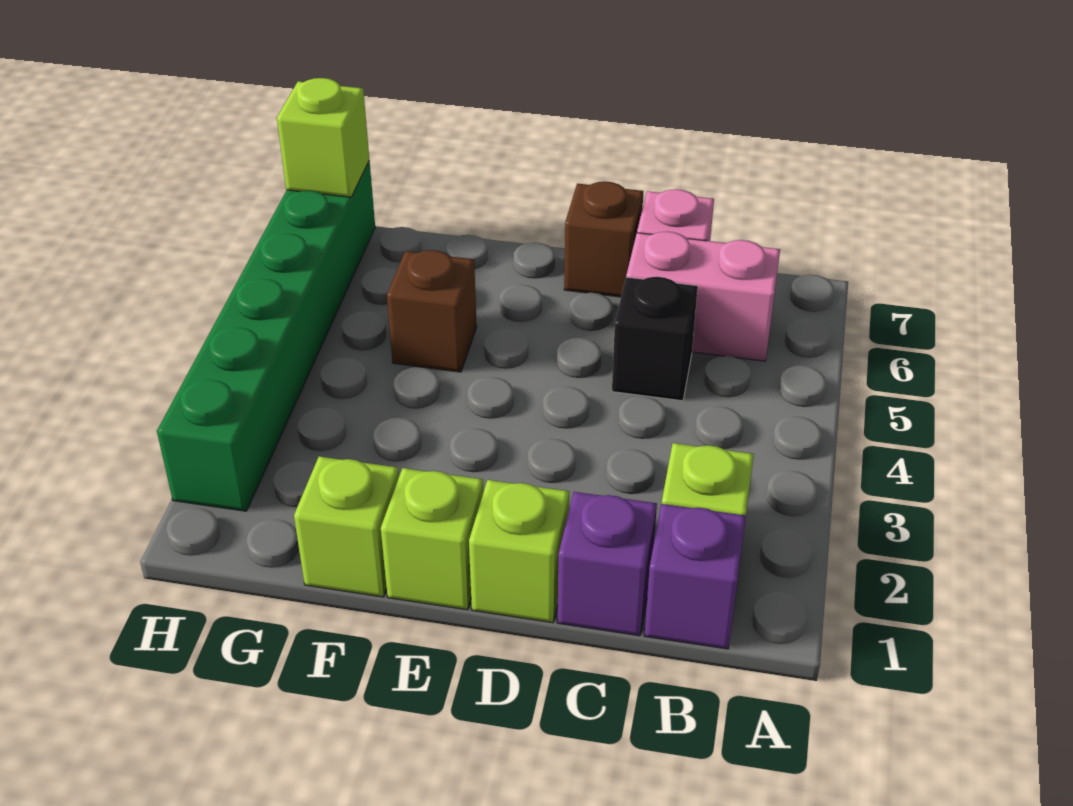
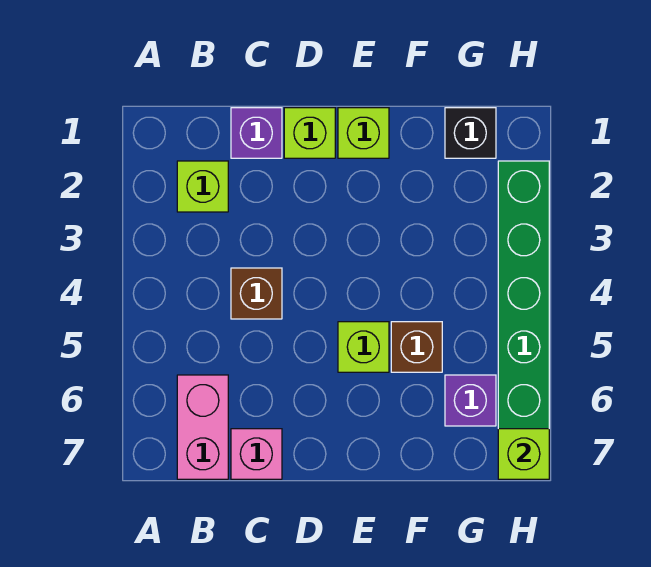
purple brick B1 level 1 -> purple brick G6 level 1
pink brick B6:C6 level 1 -> pink brick B6:B7 level 1
black brick C5 level 1 -> black brick G1 level 1
brown brick D7 level 1 -> brown brick C4 level 1
lime brick F1 level 1 -> lime brick E5 level 1

